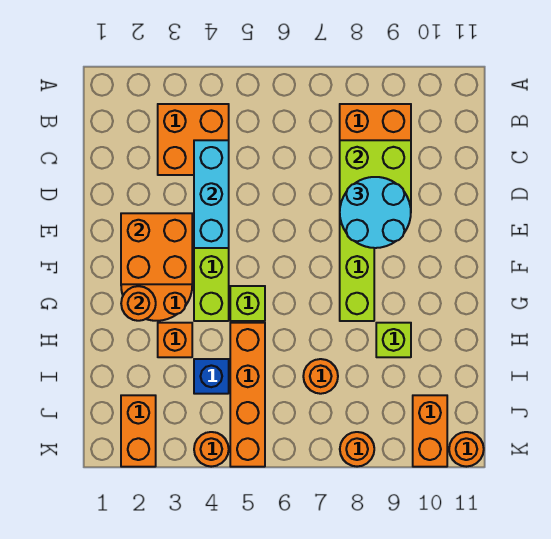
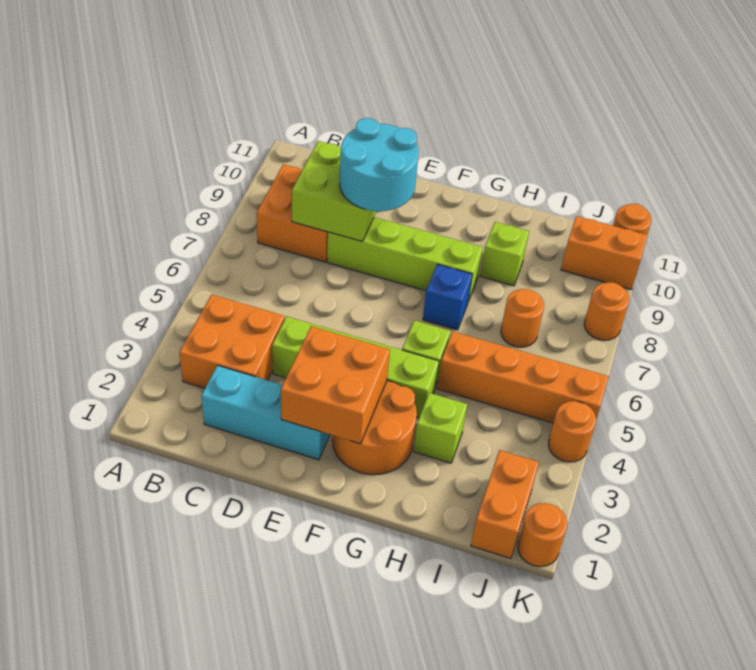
cyan brick C4:E4 level 2 -> cyan brick C2:E2 level 1
orange round brick G2 level 2 -> orange round brick K1 level 1
orange brick H3 level 1 -> lime brick H3 level 1
blue brick I4 level 1 -> blue brick G7 level 1
orange brick J2:K2 level 1 -> orange brick J1:J2 level 1

